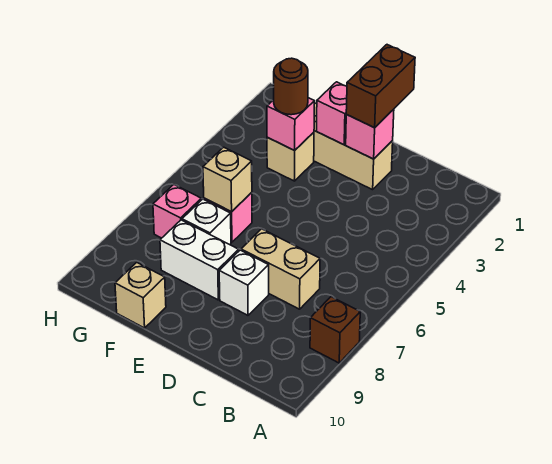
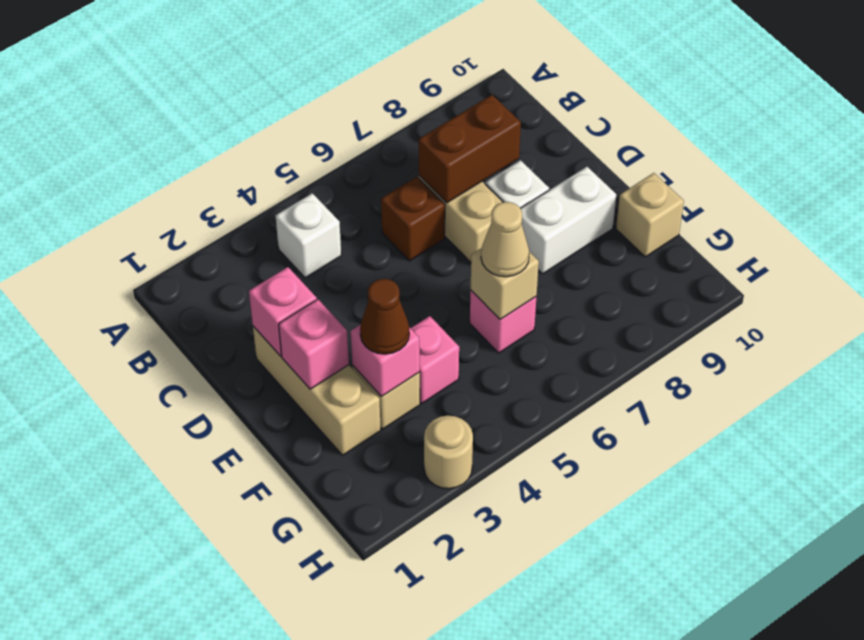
brown brick A8 level 1 -> brown brick C6 level 1
brown brick D1:D2 level 3 -> brown brick C7:C8 level 2
white brick E8:F8 level 1 -> white brick E8:E9 level 1
brown round brick F3 level 3 -> brown cone F3 level 3
none -> tan cone F6 level 3
white brick F7 level 1 -> white brick B4 level 1
pink brick G7 level 1 -> pink brick F4 level 1
none -> tan round brick H3 level 1

